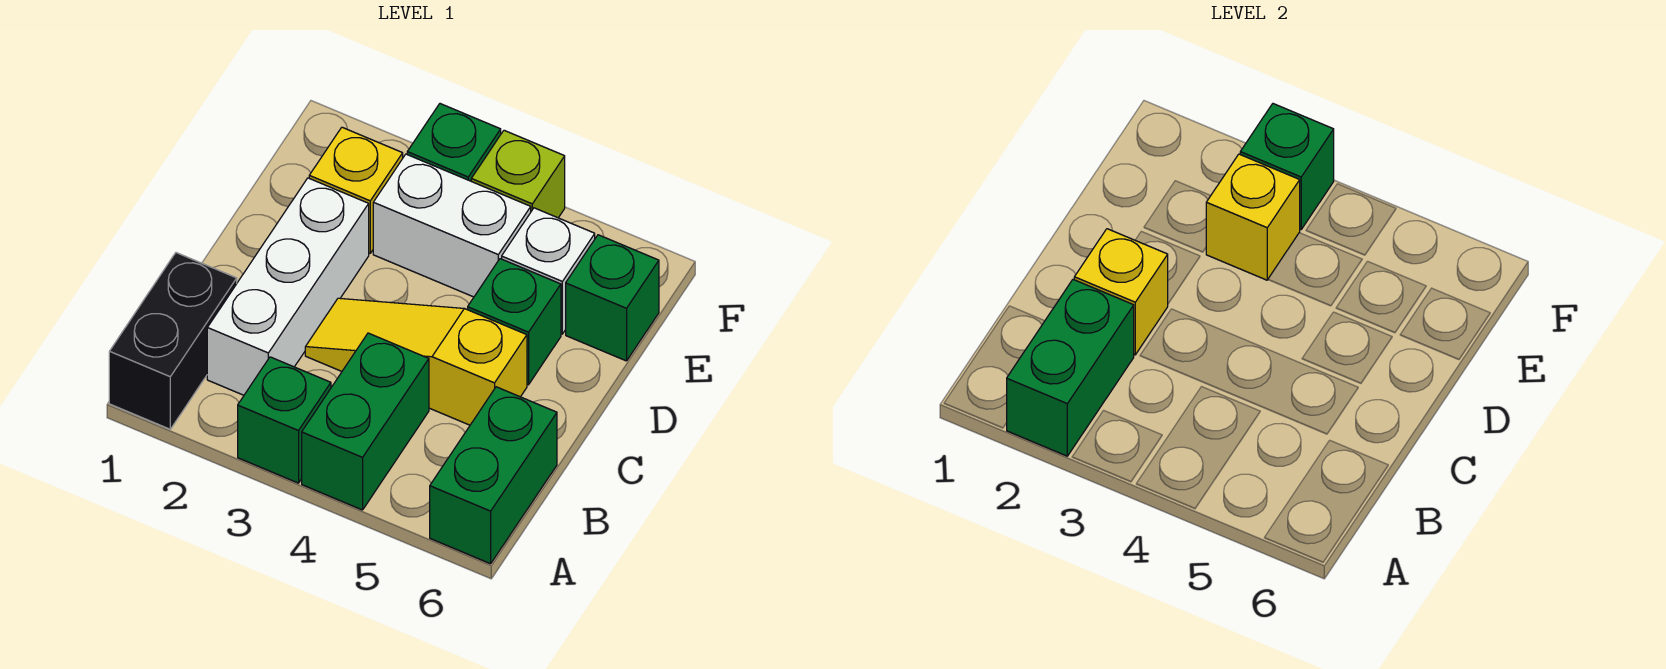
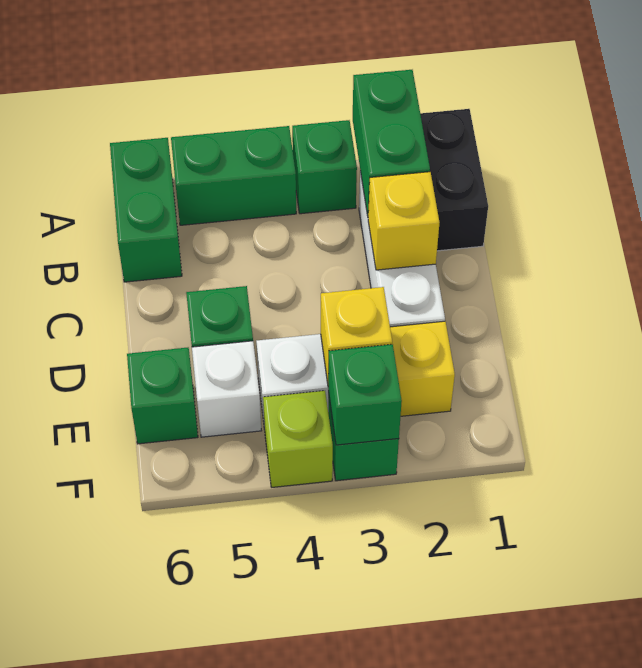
green brick A4:B4 level 1 -> green brick A4:A5 level 1
yellow slope C3:C5 level 1 top 5 -> none

